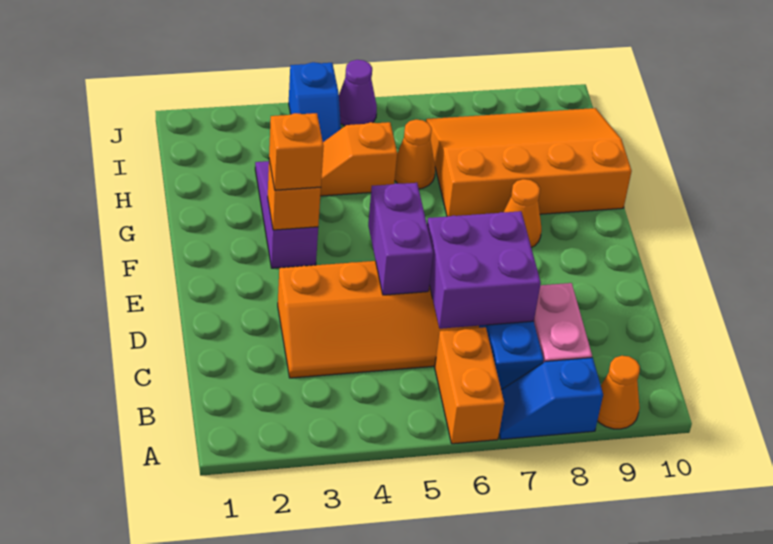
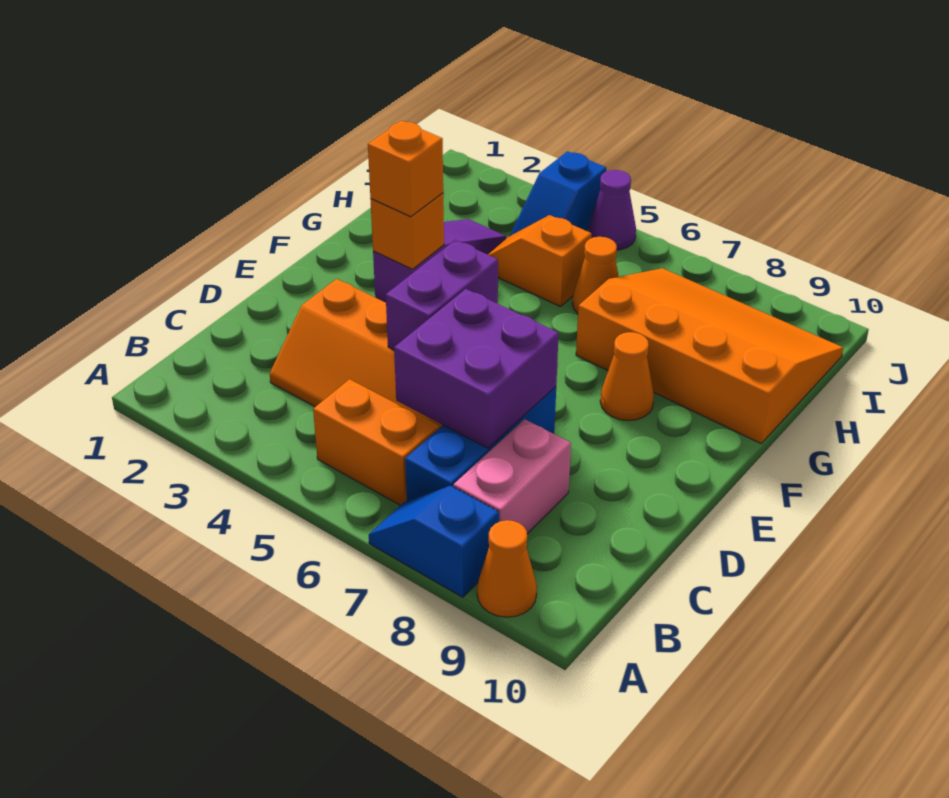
orange brick A6:B6 level 1 -> orange brick B5:B6 level 1

